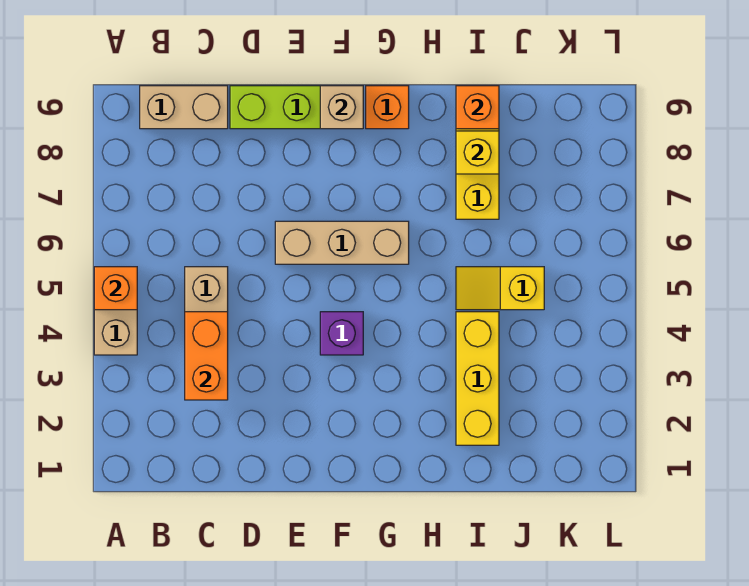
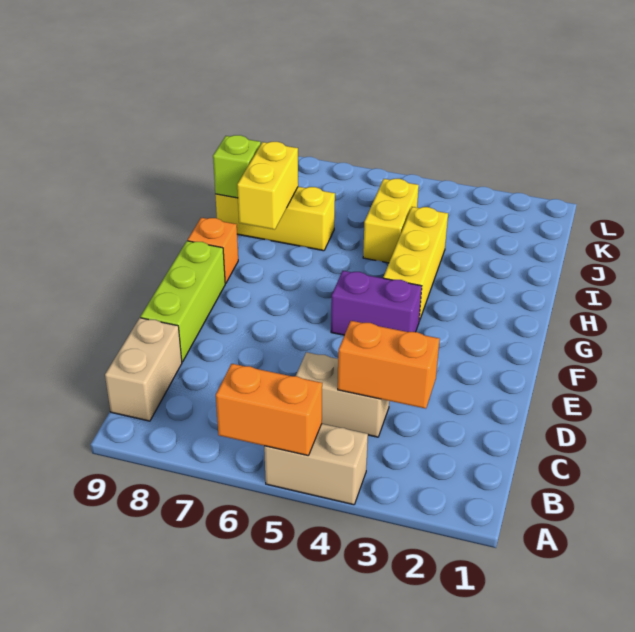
orange brick A5 level 2 -> orange brick A5:A6 level 2
tan brick E6:G6 level 1 -> none
purple brick F4 level 1 -> purple brick F4:F5 level 1
tan brick F9 level 2 -> none
yellow brick I2:I4 level 1 -> yellow brick G4:I4 level 1
yellow slope I5:J5 level 1 top J -> yellow brick I5:J5 level 1
yellow brick I8 level 2 -> yellow brick H8:I8 level 2
orange brick I9 level 2 -> lime brick I9 level 2

